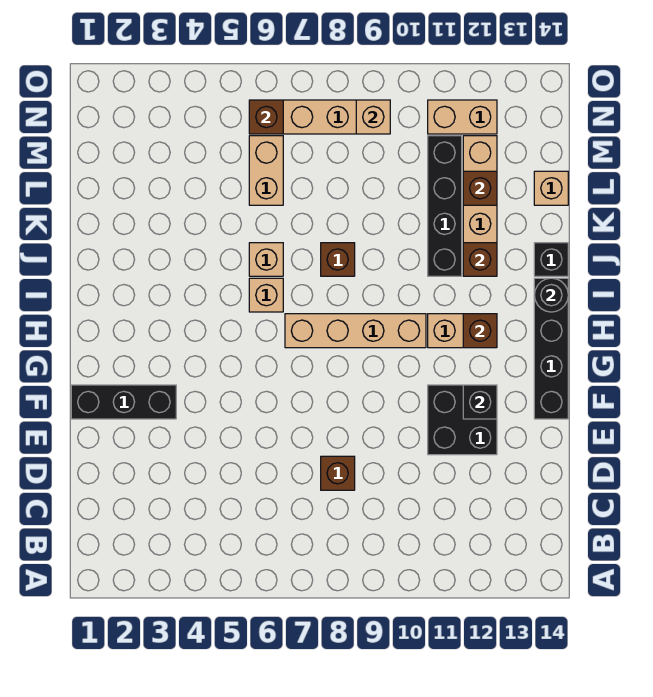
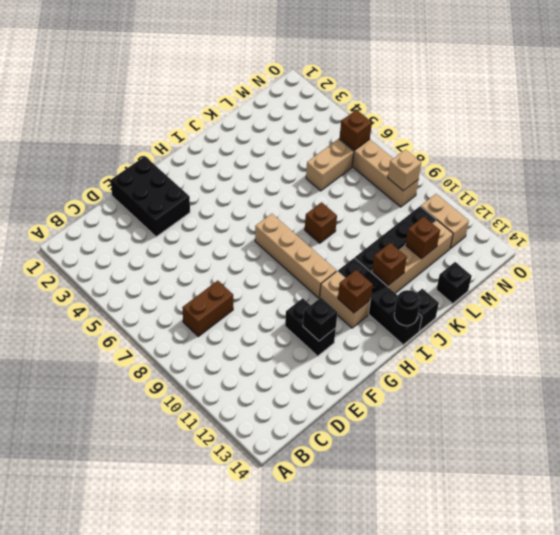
brown brick D8 level 1 -> brown brick C8:D8 level 1
black brick E11:F12 level 1 -> black brick F11:F12 level 1
black brick F1:F3 level 1 -> black brick E1:F3 level 1
black brick F14:I14 level 1 -> black brick I11:I14 level 1
tan brick I6 level 1 -> none
tan brick J6 level 1 -> none
tan brick L14 level 1 -> black brick L14 level 1

